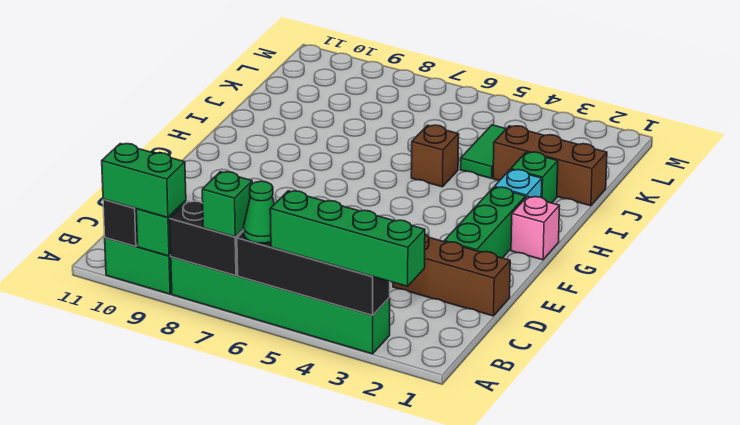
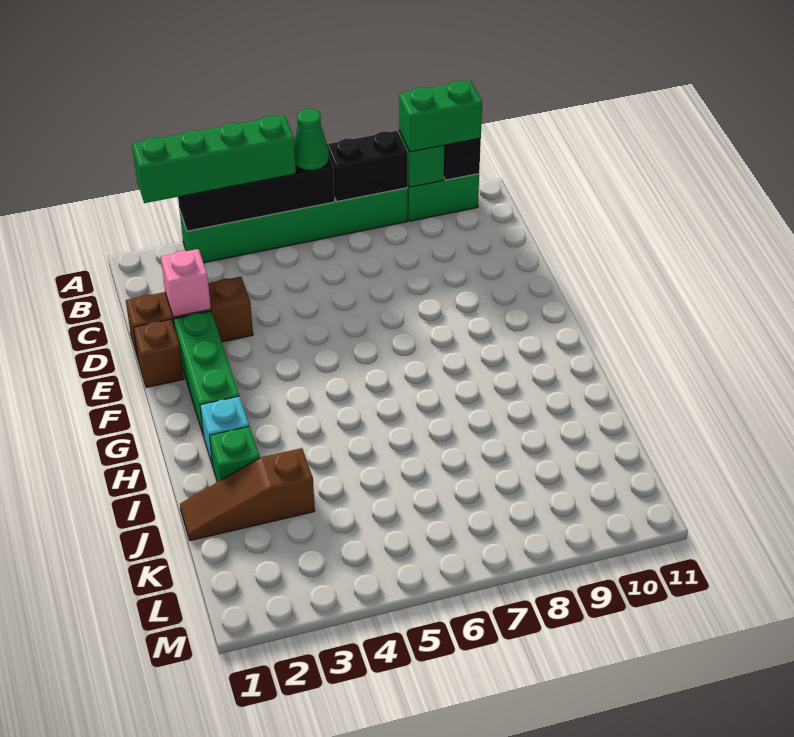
green brick A7 level 3 -> none
pink brick G1 level 1 -> pink brick D2 level 2
brown brick I5 level 1 -> brown brick E1 level 1
brown brick J1:J3 level 1 -> brown slope J1:J3 level 1 top 3
green tile J4:K4 level 1 -> none

